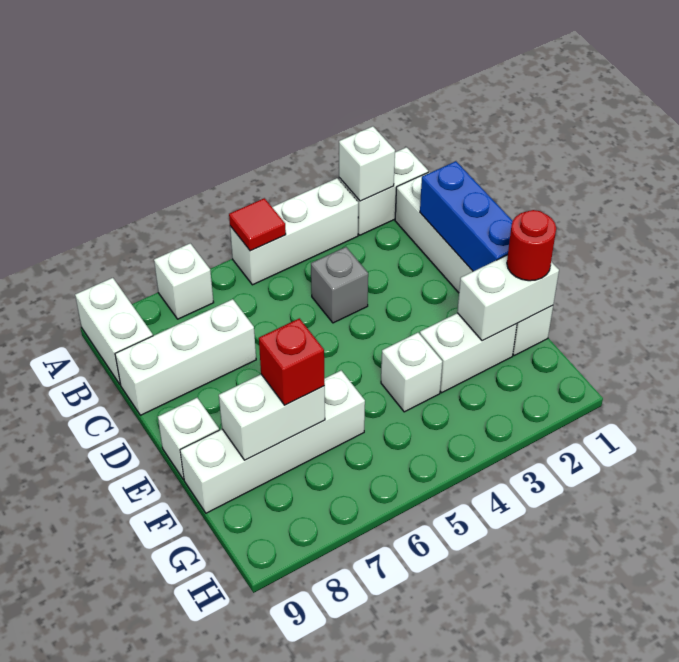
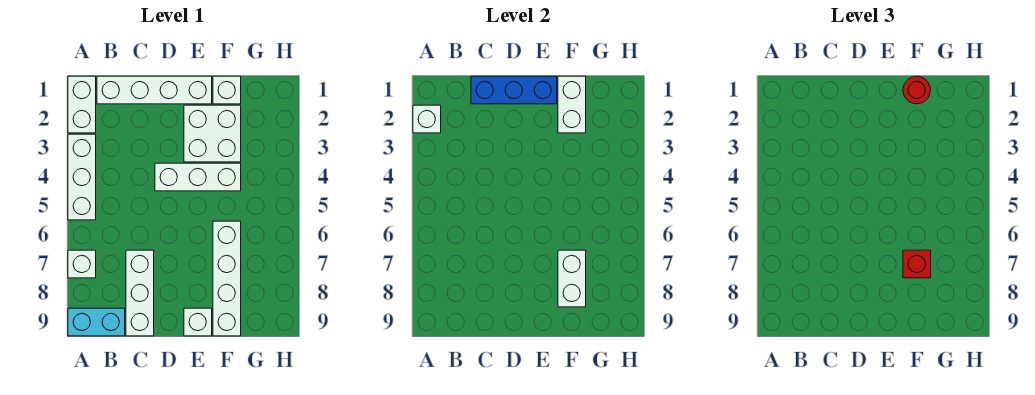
red tile A5 level 2 -> none
white brick A9:B9 level 1 -> cyan brick A9:B9 level 1
grey brick C4 level 1 -> none
white brick F2:F3 level 1 -> white brick E2:F3 level 1
white brick F4 level 1 -> white brick D4:F4 level 1

